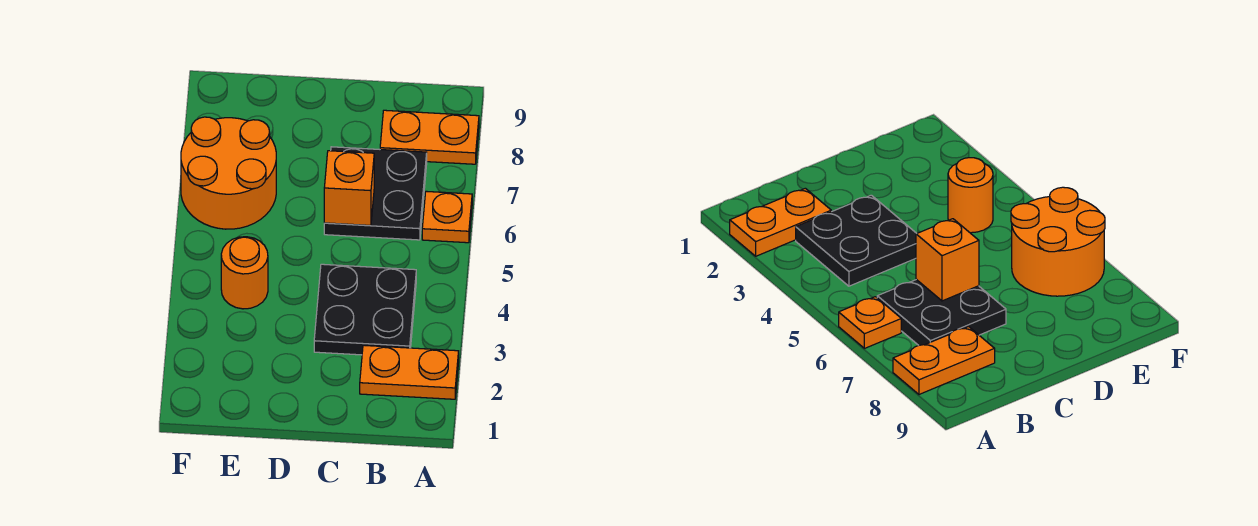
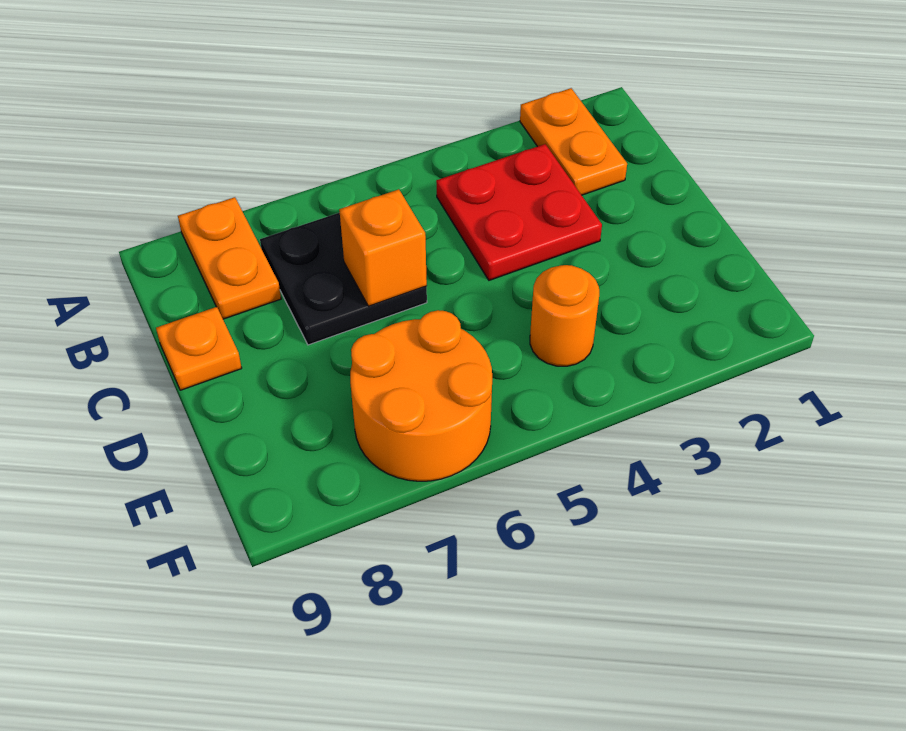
orange plate A6 level 1 -> orange plate C9 level 1
black plate B3:C4 level 1 -> red plate B3:C4 level 1

